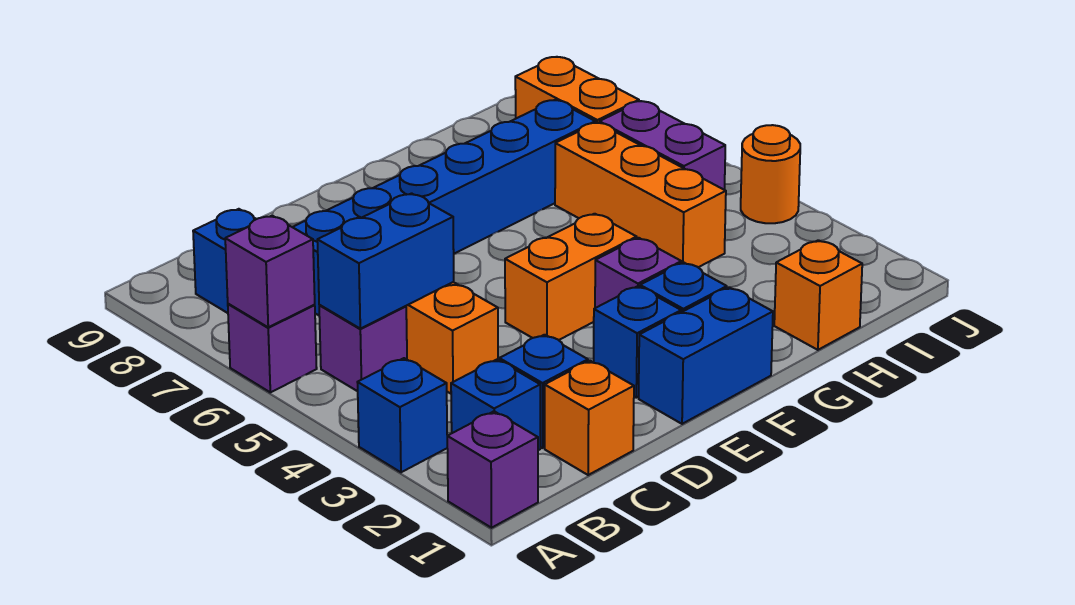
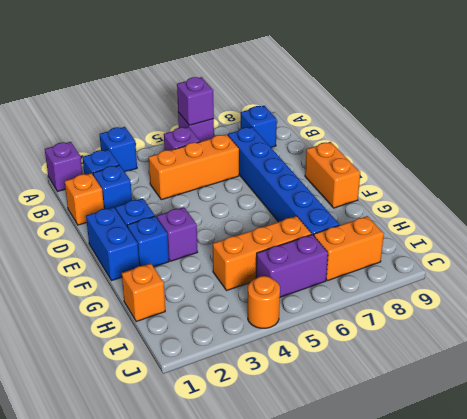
blue brick B5:C5 level 2 -> none
orange brick E4:F4 level 1 -> orange brick E9:F9 level 1

